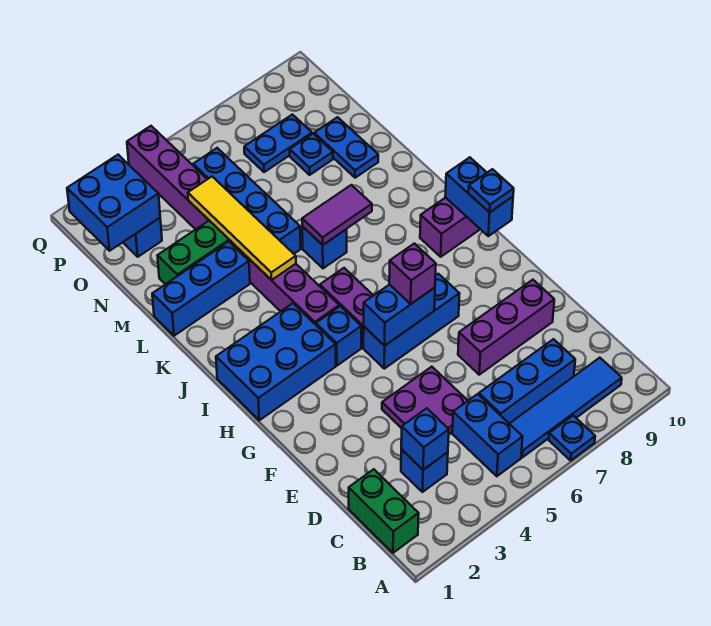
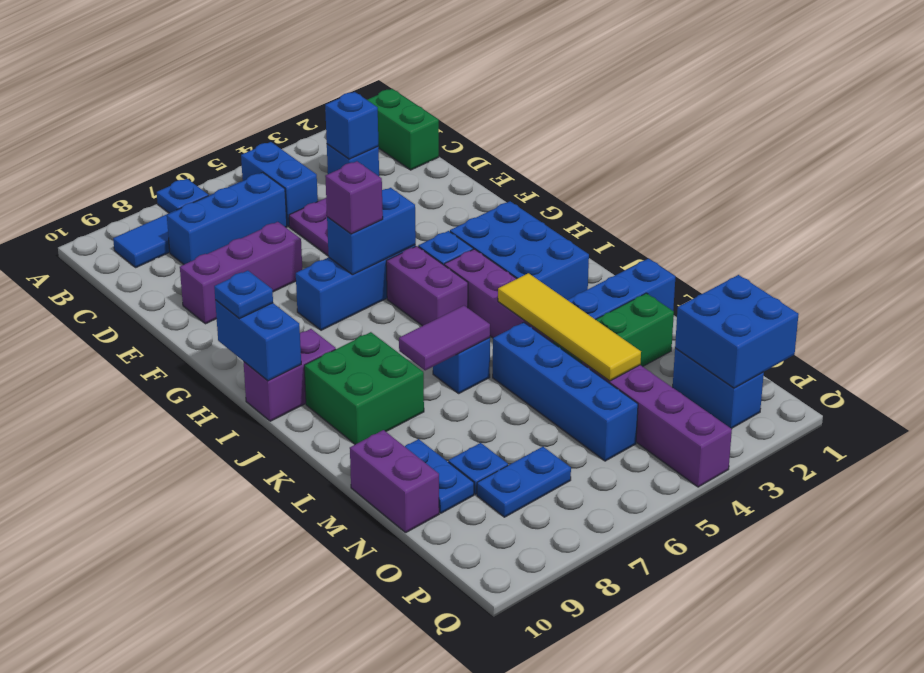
blue brick H1:I3 level 1 -> blue brick H2:J3 level 1
none -> green brick J8:K9 level 1
none -> purple brick M10:N10 level 1

